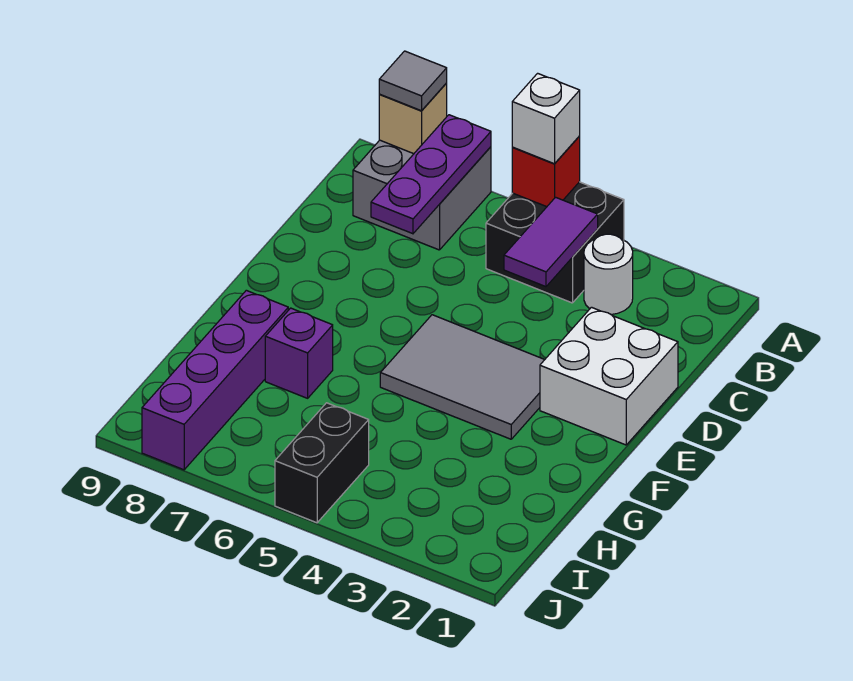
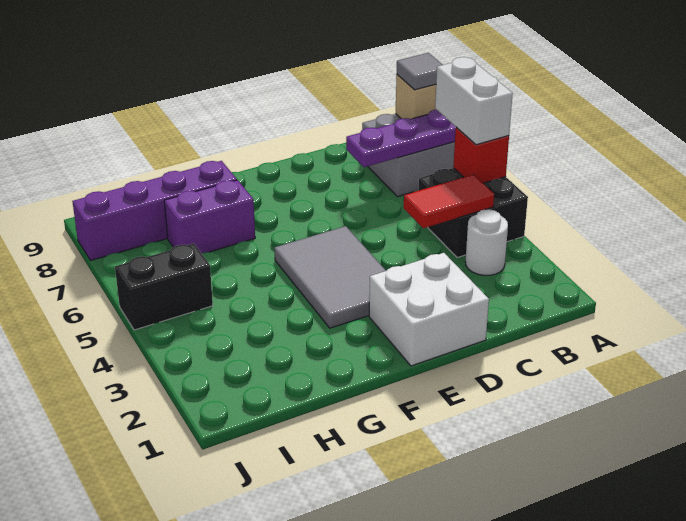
white brick A5 level 3 -> white brick A5:A6 level 3
purple tile B4:C4 level 2 -> red tile B4:C4 level 2
purple brick G7 level 1 -> purple brick G7:H7 level 1

